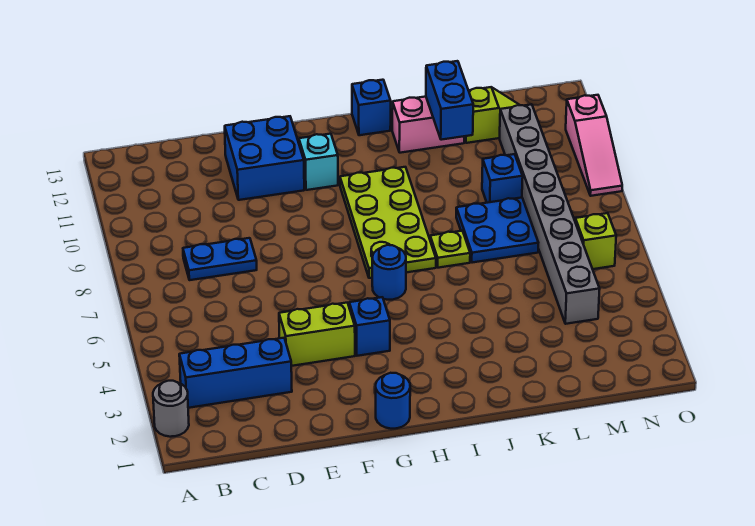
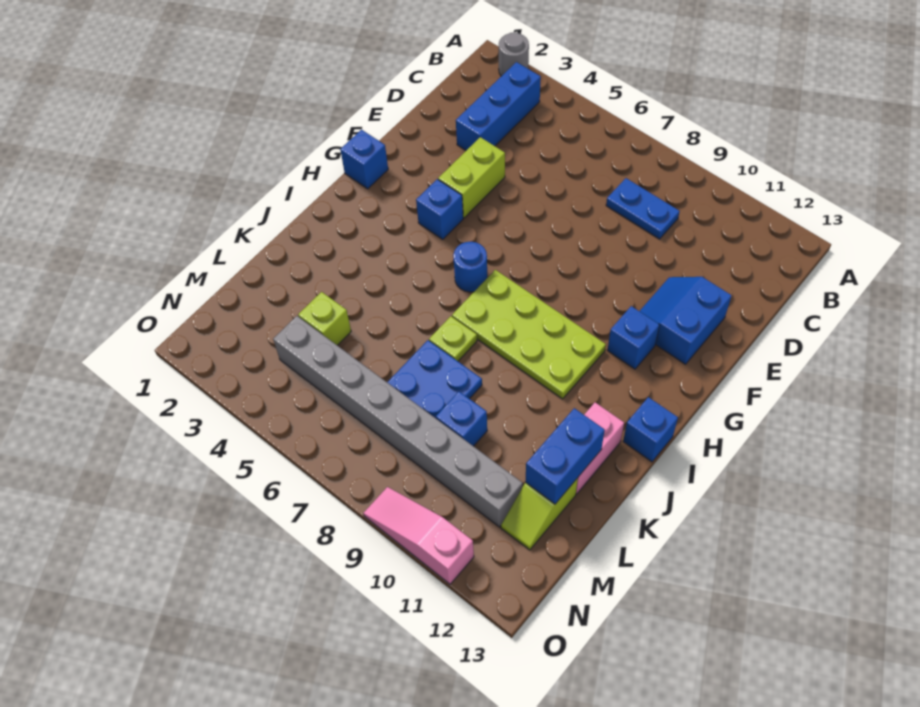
blue plate C8:D8 level 1 -> blue plate C8:C9 level 1
blue brick E11:F12 level 1 -> blue slope E11:F12 level 1 top 12
blue round brick G1 level 1 -> blue brick G1 level 1
cyan brick G11 level 1 -> blue brick G11 level 1
blue brick K11:K12 level 2 -> blue brick K12:L12 level 2
lime brick N6 level 1 -> lime brick L4 level 1

